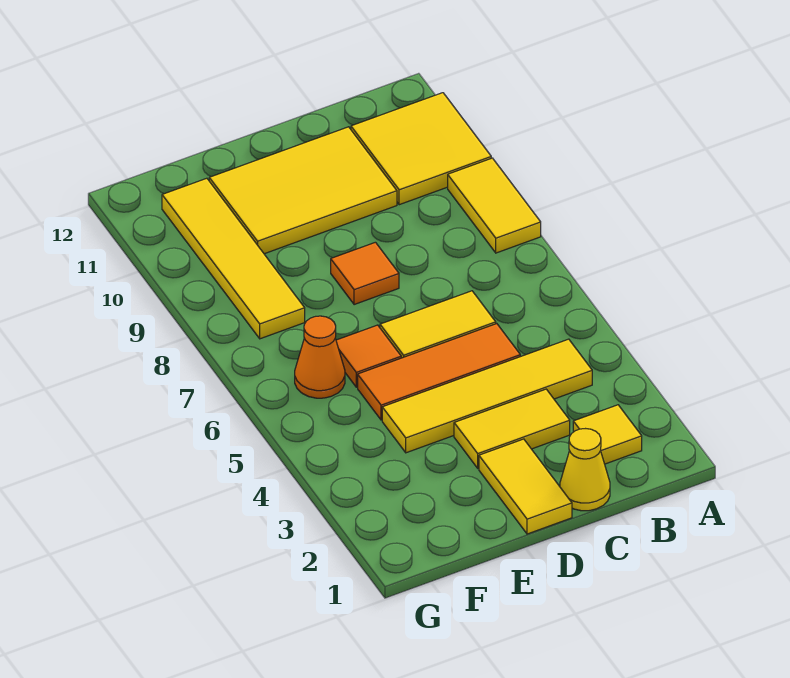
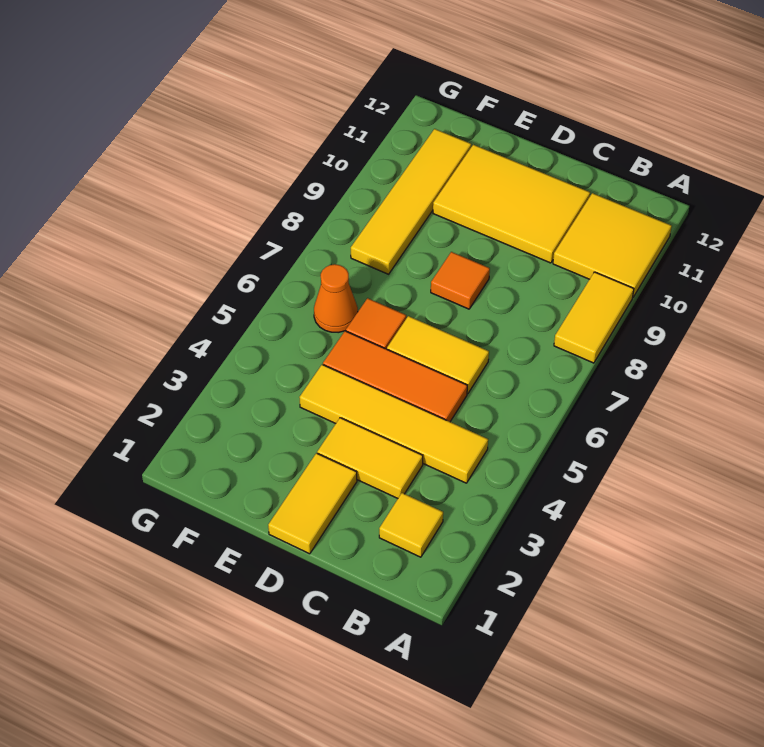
yellow cone C1 level 1 -> none

